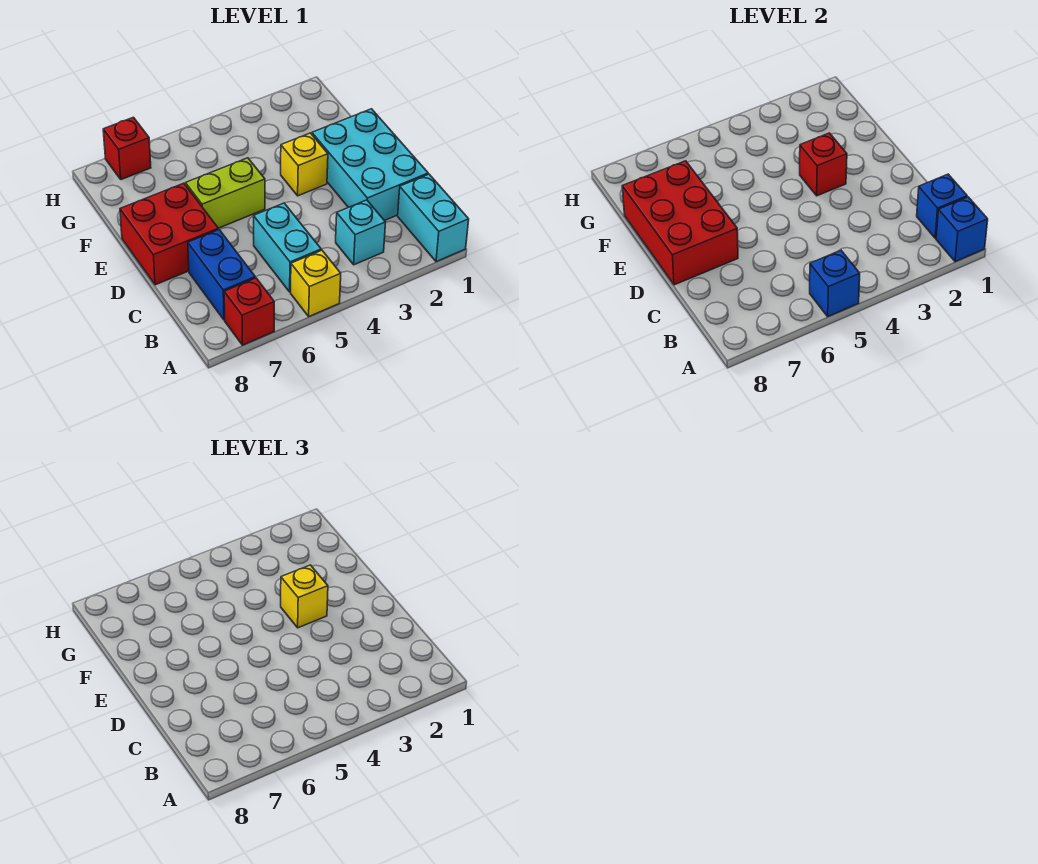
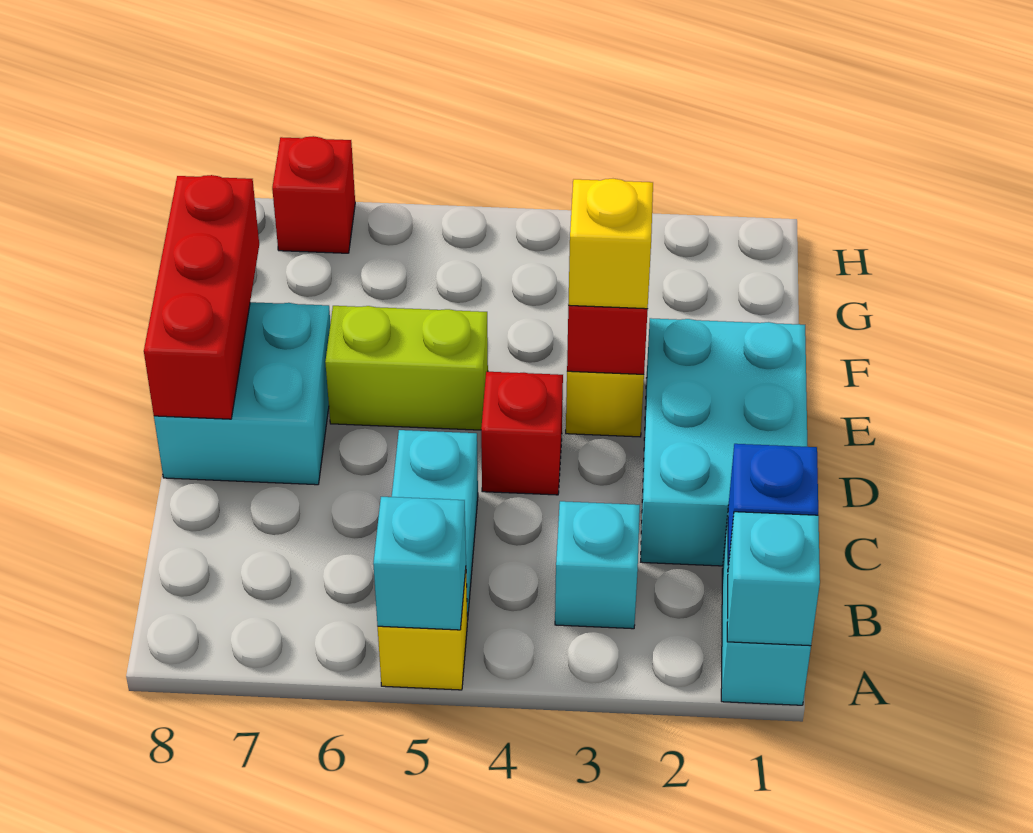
blue brick A1 level 2 -> cyan brick A1 level 2
blue brick A5 level 2 -> cyan brick A5 level 2
red brick A7 level 1 -> red brick D4 level 1
blue brick B7:C7 level 1 -> none
red brick D7:E8 level 1 -> cyan brick D7:E8 level 1
red brick D7:F8 level 2 -> red brick D8:F8 level 2

